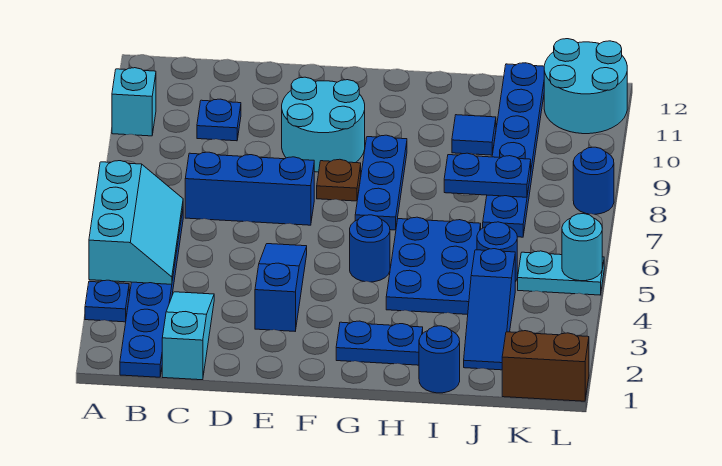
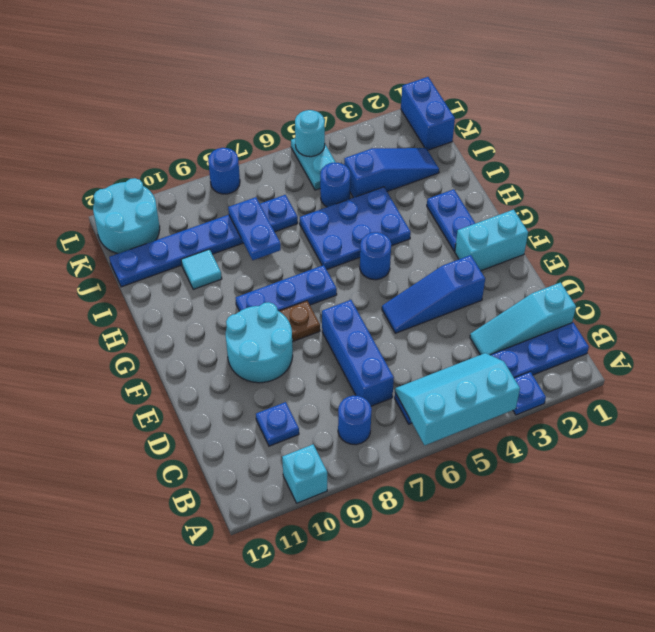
none -> cyan brick F1:F2 level 1
blue round brick I1 level 1 -> blue round brick B8 level 1
blue tile I10 level 1 -> cyan tile I10 level 1
brown brick K1:L1 level 1 -> blue brick K1:L1 level 1

